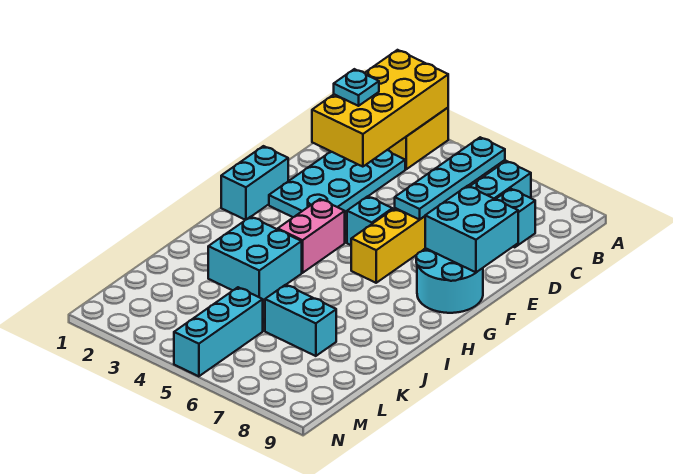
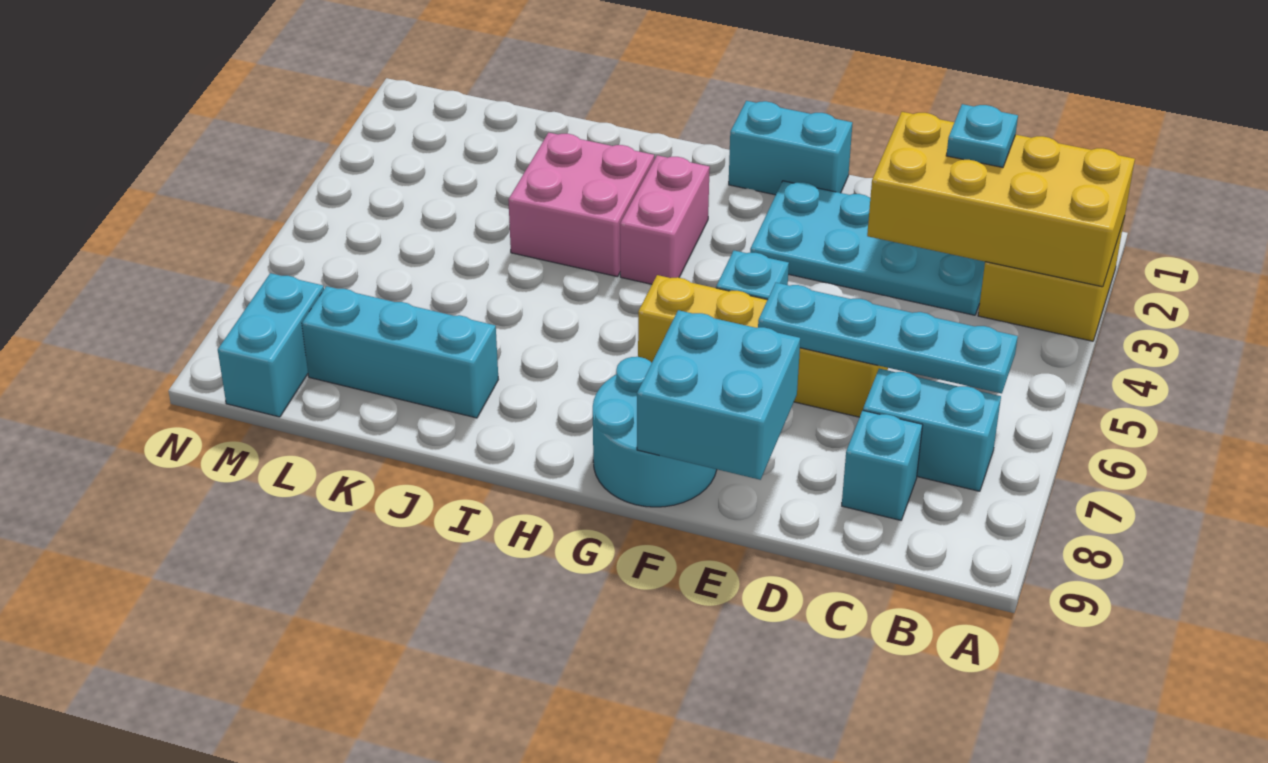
pink brick G4:H4 level 1 -> pink brick H3:H4 level 1
cyan brick I3:J4 level 1 -> pink brick I3:J4 level 1
cyan brick K6:K7 level 1 -> cyan brick M8:M9 level 1
cyan brick L5:N5 level 1 -> cyan brick J8:L8 level 1

